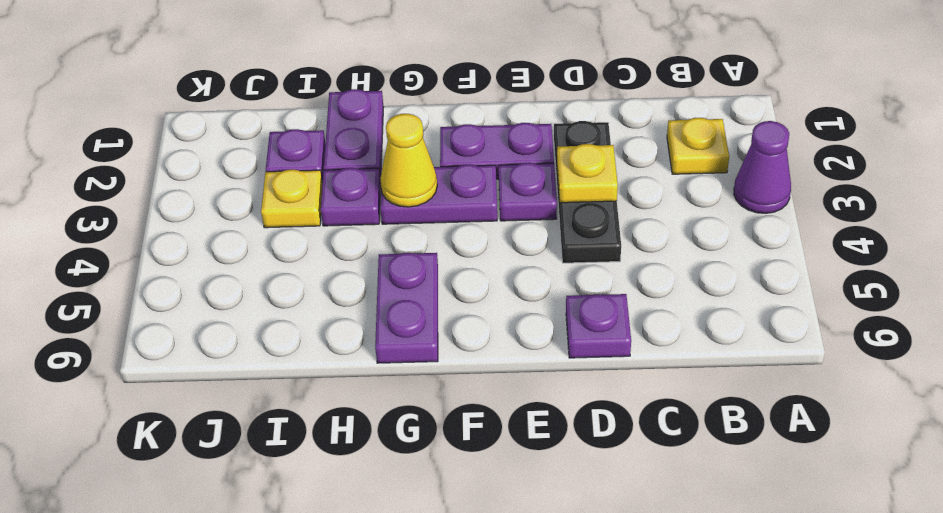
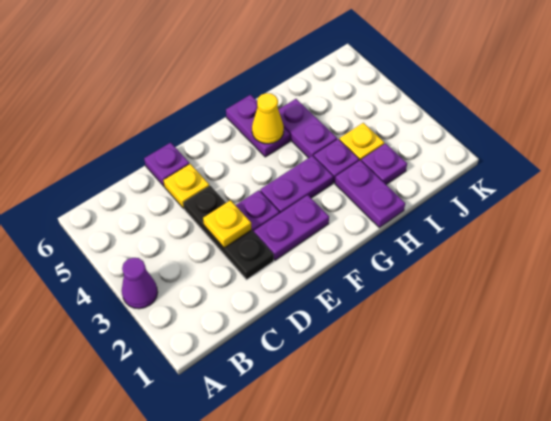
yellow plate B2 level 1 -> yellow plate D5 level 1
yellow cone G3 level 2 -> yellow cone G5 level 2
none -> purple plate H4:H5 level 1

